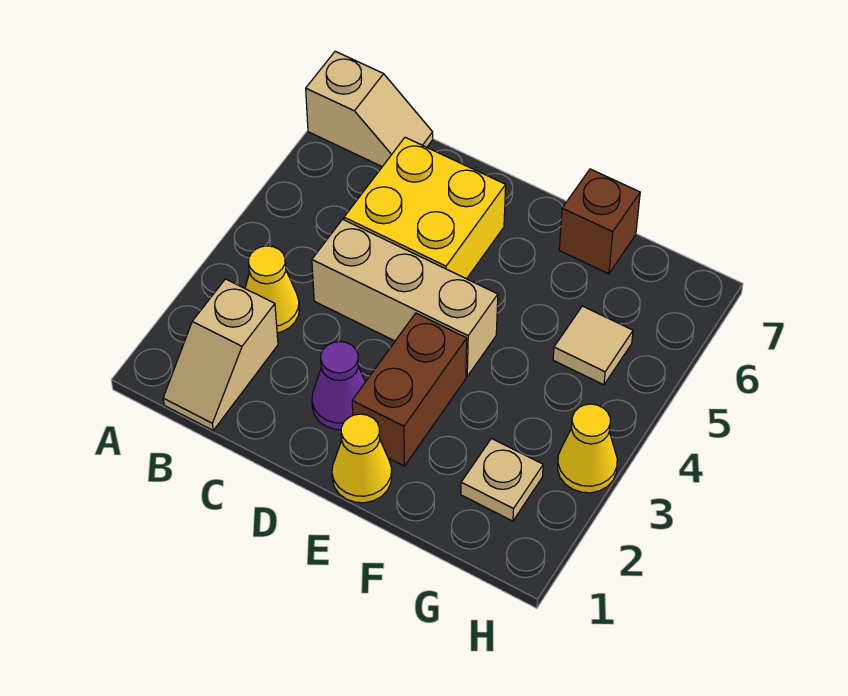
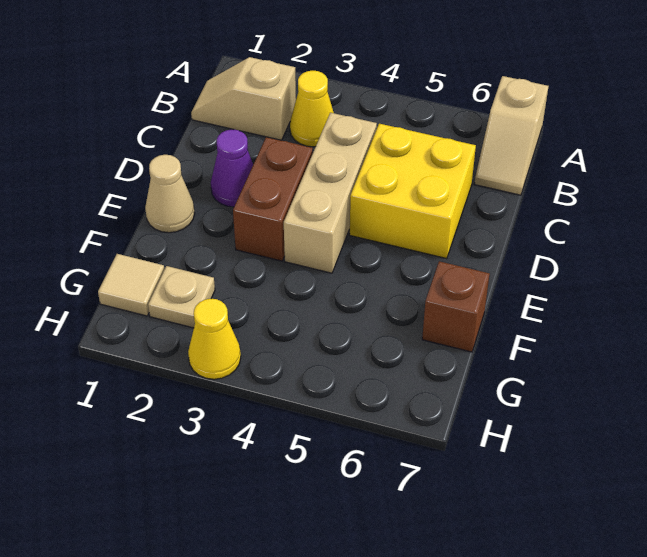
yellow cone E1 level 1 -> tan cone E1 level 1
brown brick E2:E3 level 1 -> brown brick D3:E3 level 1
tan tile G5 level 1 -> tan tile G1 level 1

